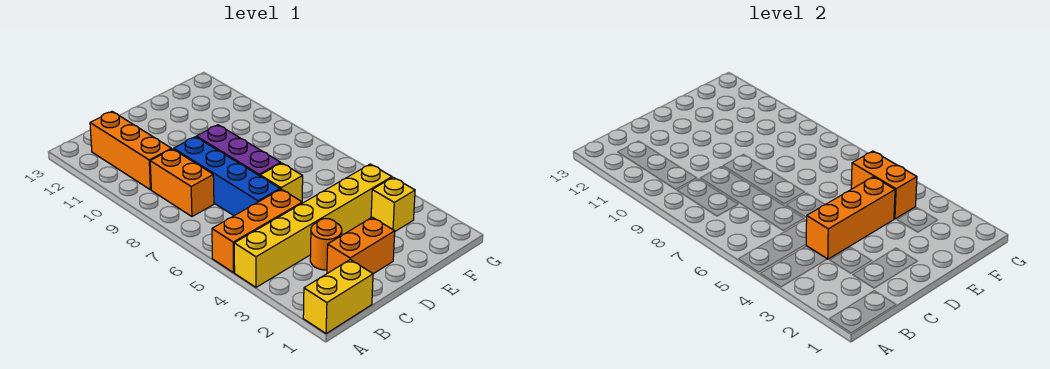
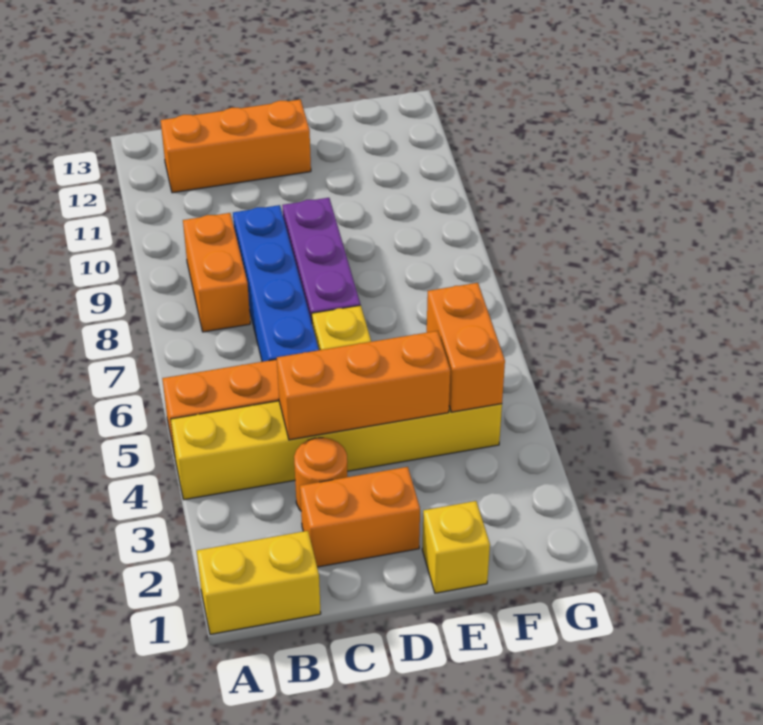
orange brick B10:B12 level 1 -> orange brick B12:D12 level 1
yellow brick F3 level 1 -> yellow brick E1 level 1

